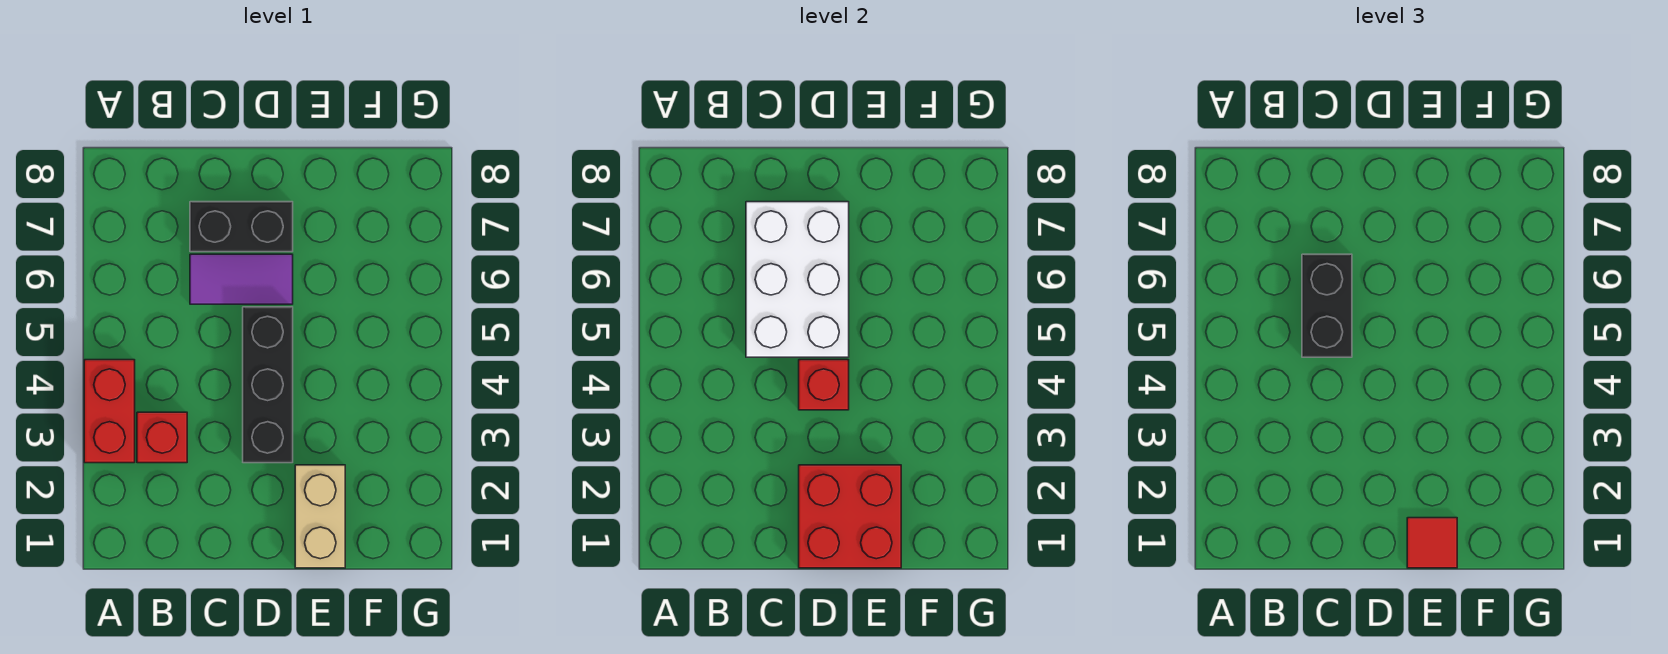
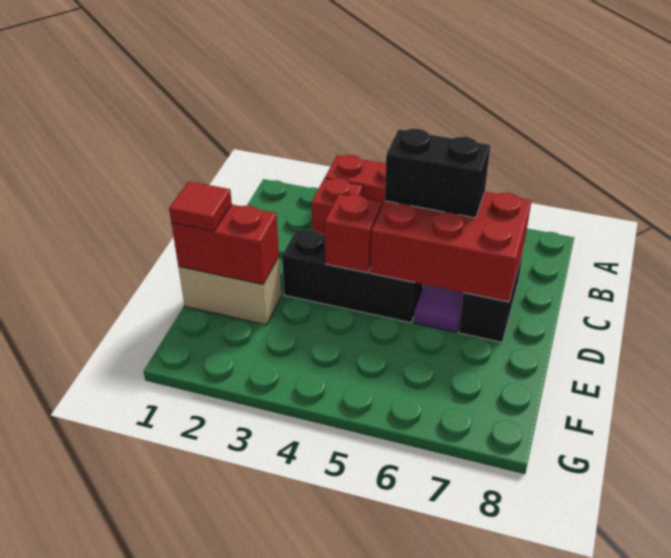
white brick C5:D7 level 2 -> red brick C5:D7 level 2
red brick D1:E2 level 2 -> red brick E1:E2 level 2

